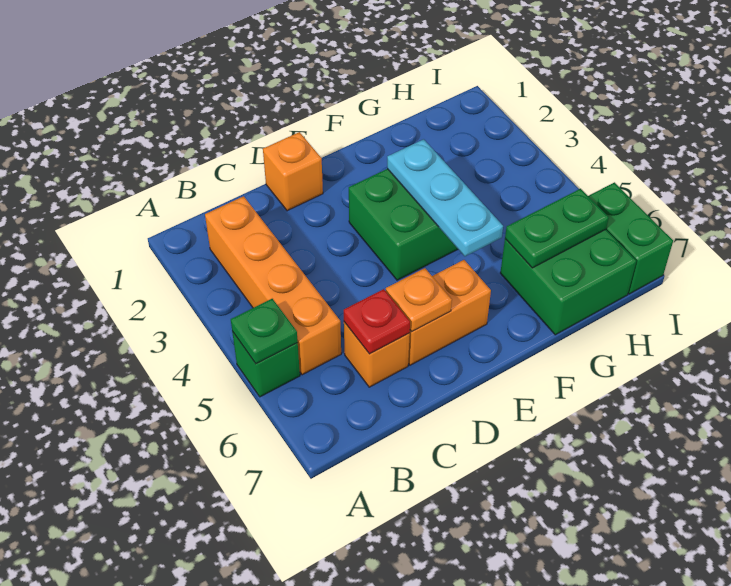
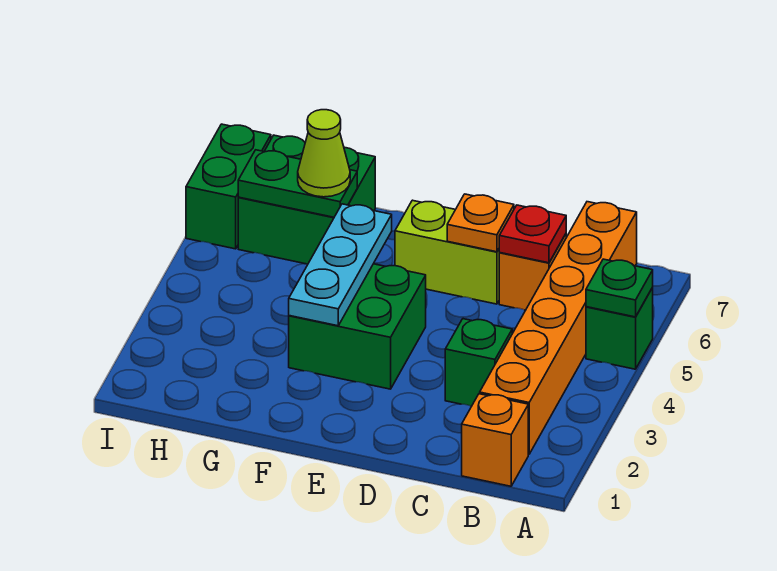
orange brick B2:B5 level 1 -> orange brick B2:B7 level 1
none -> green brick C3 level 1
orange brick D1 level 1 -> orange brick B1 level 1
orange brick D6:E6 level 1 -> lime brick D6:E6 level 1
none -> lime cone G6 level 3

